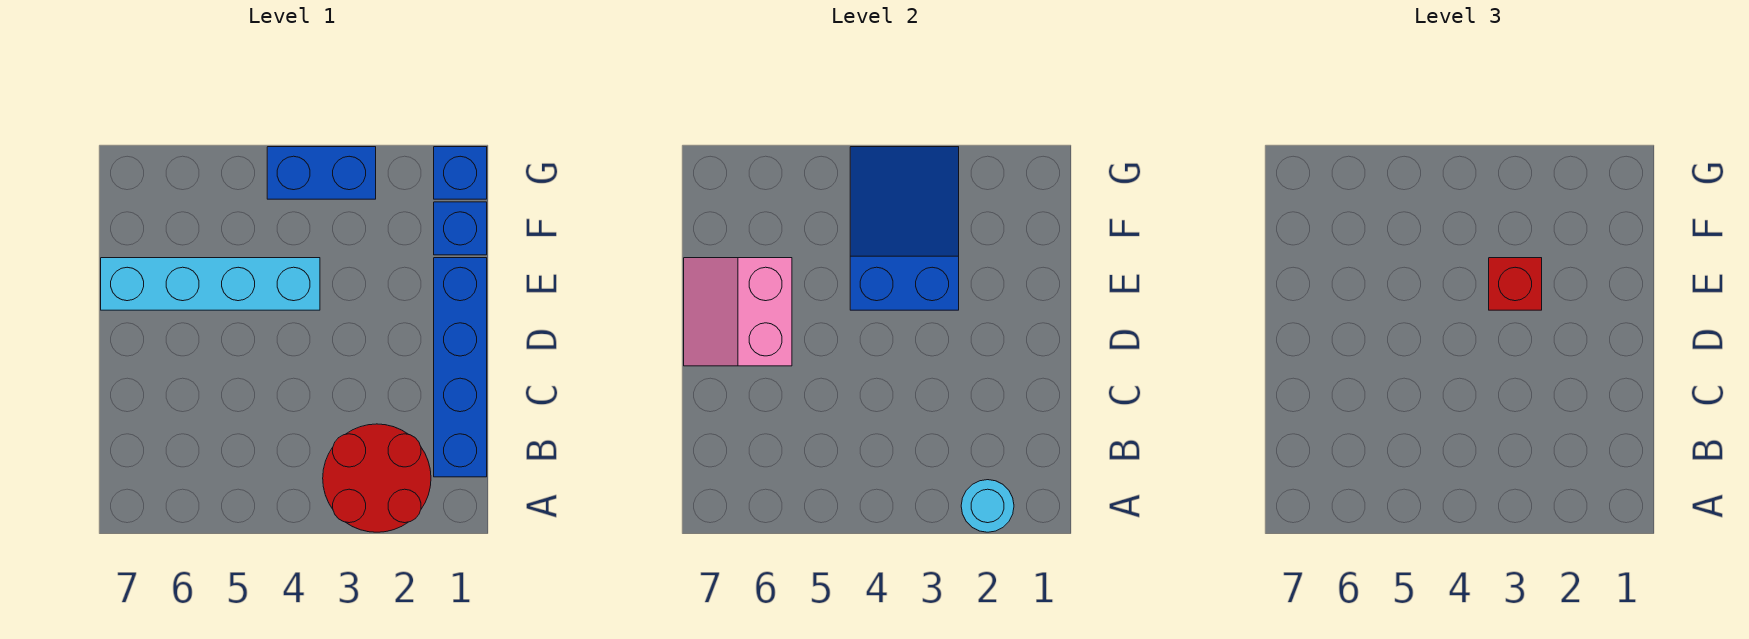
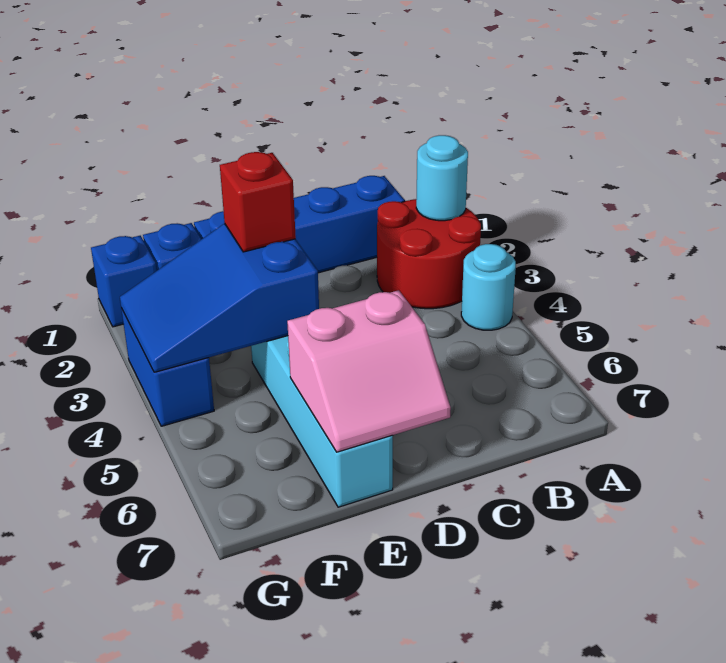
none -> cyan round brick A4 level 1

